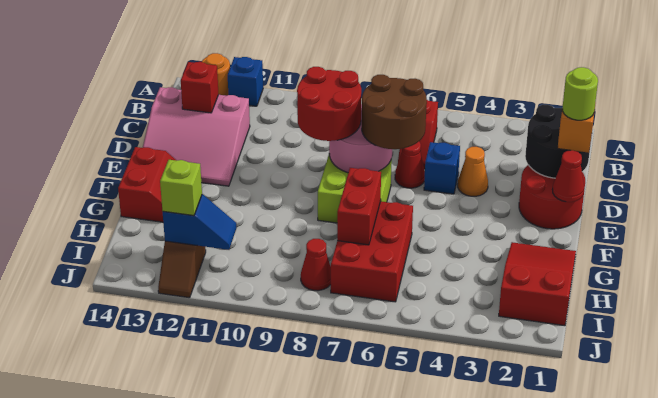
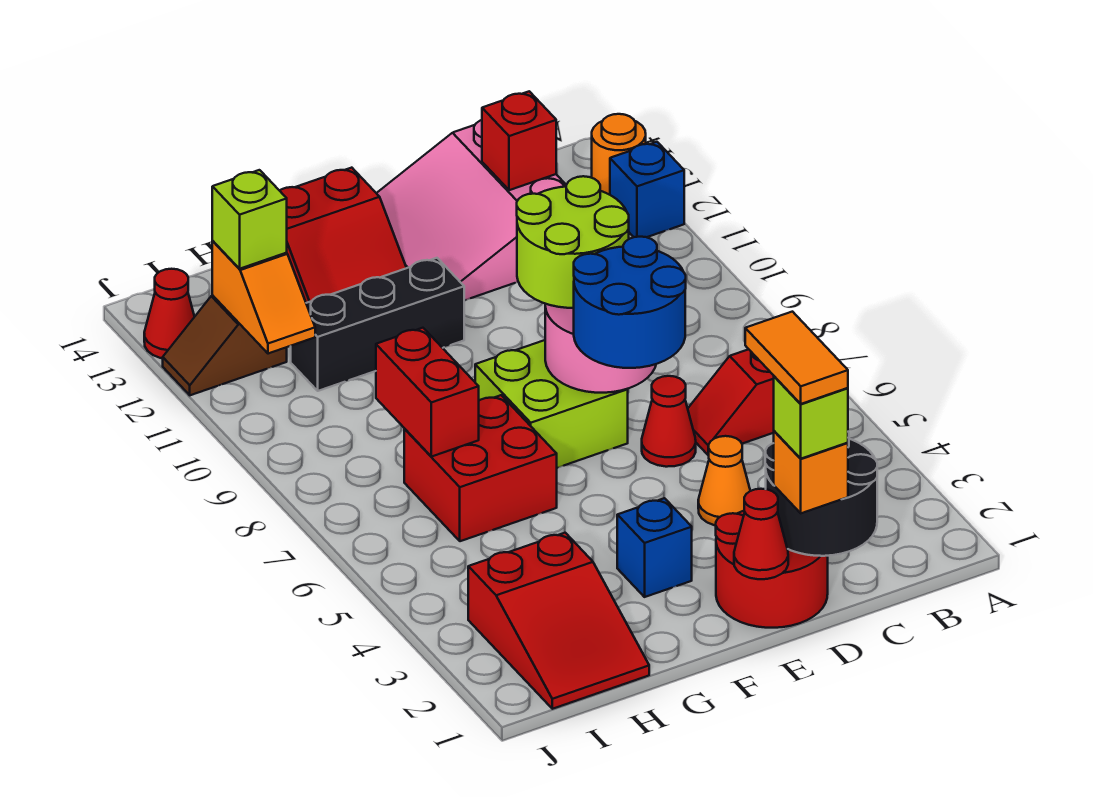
lime round brick D1 level 4 -> lime brick D1 level 4
none -> orange tile D1:D2 level 5
blue brick D5 level 1 -> blue brick F3 level 1
brown round brick D6:E7 level 3 -> blue round brick D6:E7 level 3
red round brick D8:E9 level 3 -> lime round brick D8:E9 level 3
none -> black brick F11:H11 level 1
red slope G1:I2 level 1 top I -> red slope H1:I3 level 1 top 3
red brick G6:I7 level 1 -> red brick G6:H7 level 1
red brick G7:H7 level 2 -> red brick H7:H8 level 2
red cone I8 level 1 -> red cone J13 level 1
blue slope I11:I12 level 2 top 12 -> orange slope I11:I12 level 2 top 12

